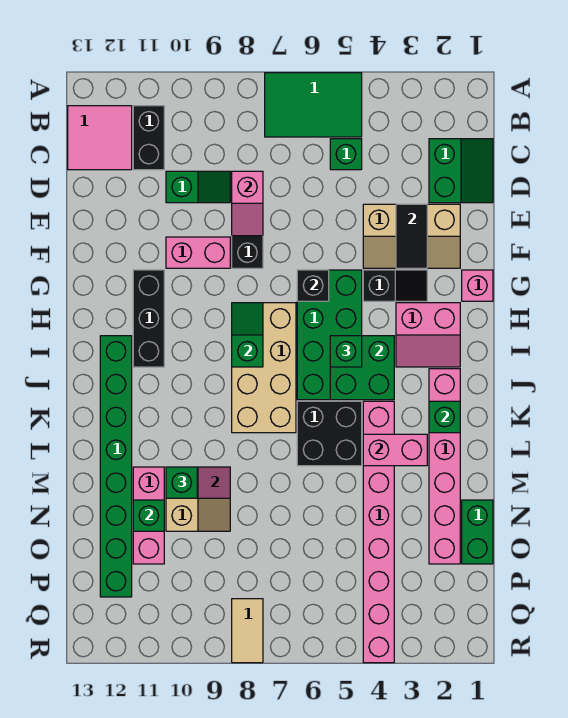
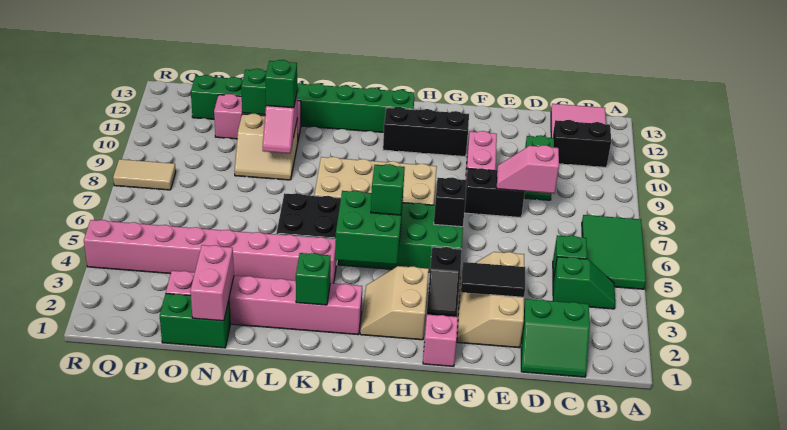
pink slope H2:I3 level 1 top H -> tan slope H2:I3 level 1 top H
green slope H8:I8 level 2 top I -> green slope B4:C4 level 1 top C
pink brick L3:L4 level 2 -> pink brick N1:N2 level 2

